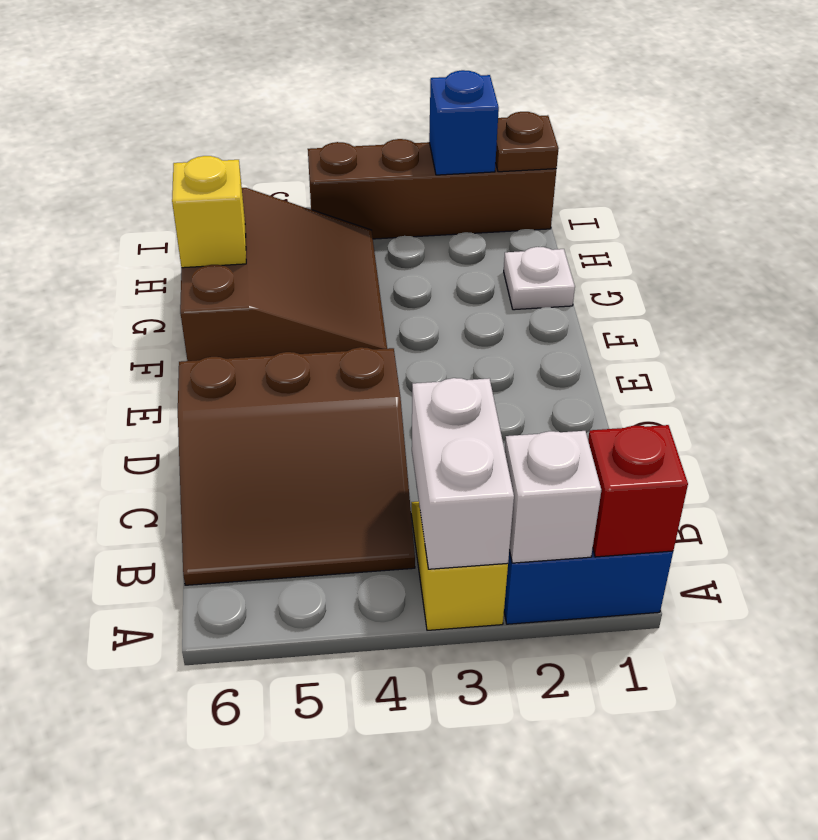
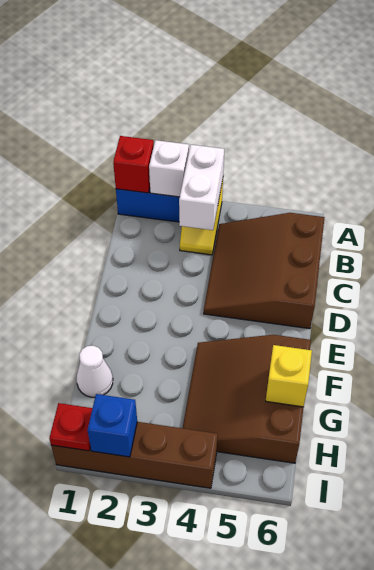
brown slope B4:D6 level 1 top D -> brown slope B4:D6 level 1 top 6
white plate G1 level 1 -> white cone G1 level 1
brown plate I1 level 2 -> red plate I1 level 2

